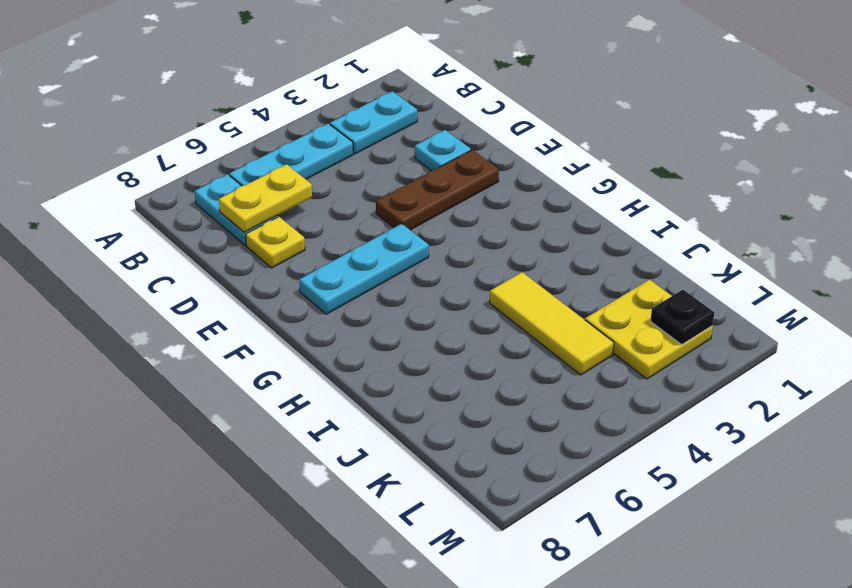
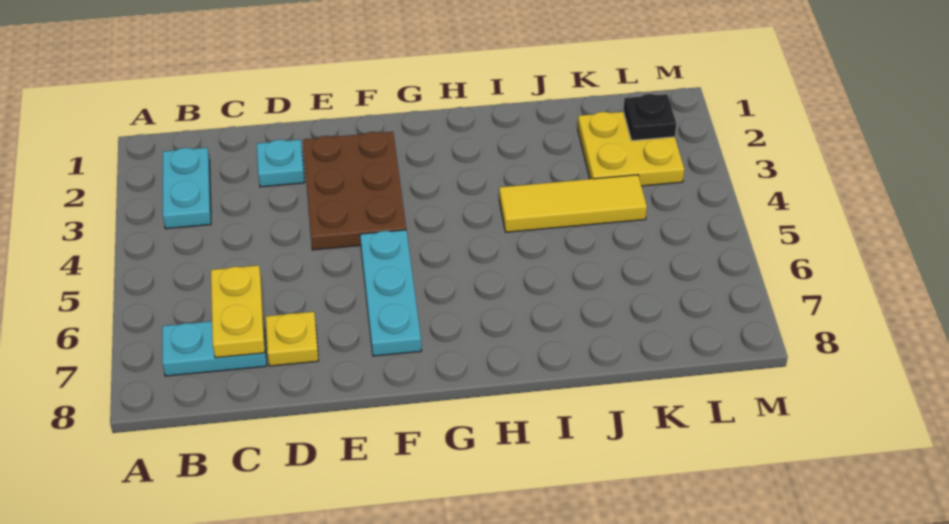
cyan plate B4:B6 level 1 -> none
brown plate E2:E4 level 1 -> brown plate E2:F4 level 1

